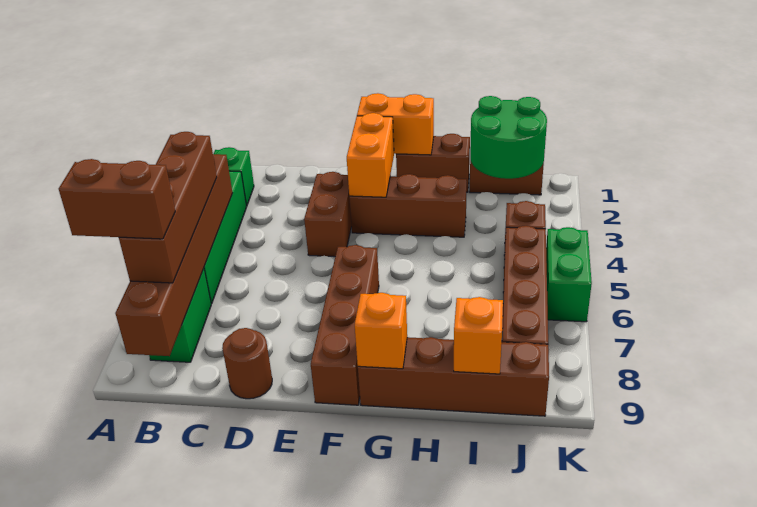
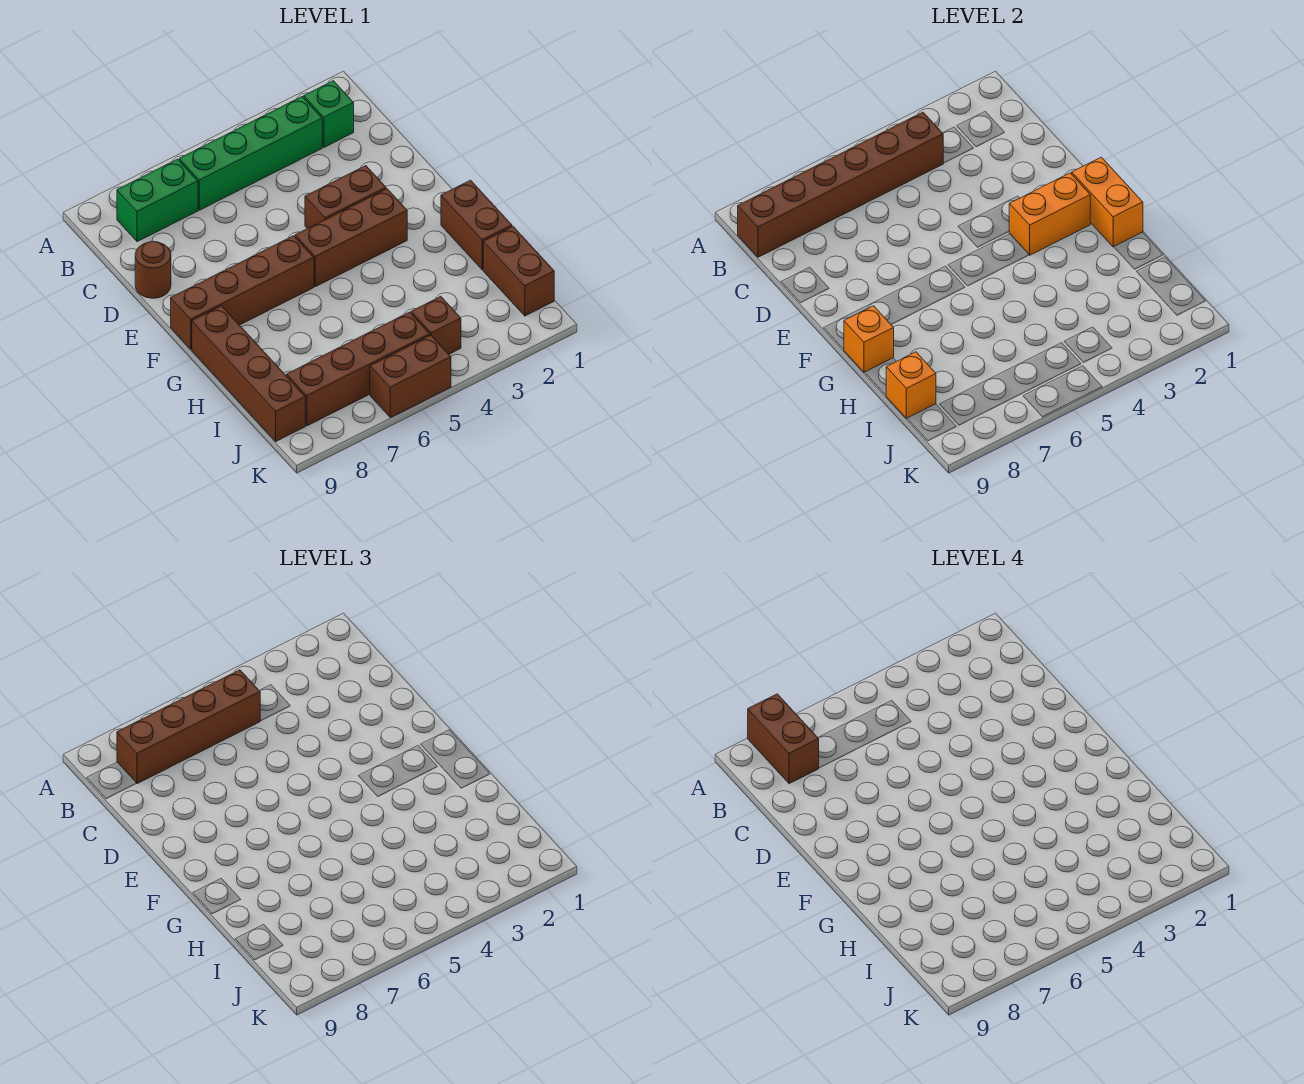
brown brick F3:H3 level 1 -> brown brick F3:F5 level 1
green round brick I1:J2 level 2 -> none
green brick K5:K6 level 1 -> brown brick K5:K6 level 1

